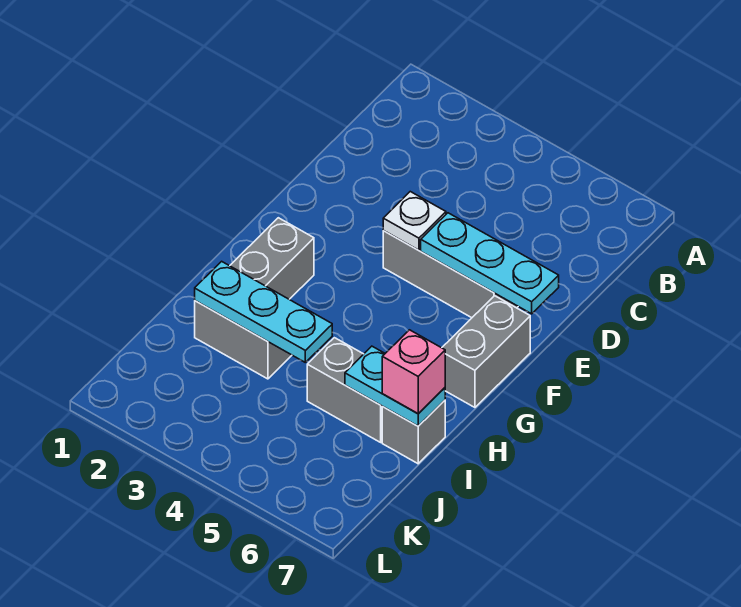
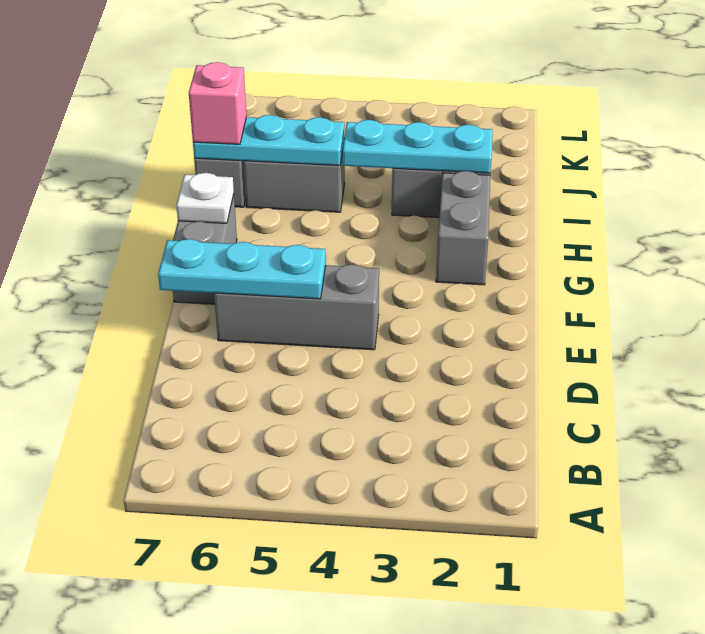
white plate E4 level 2 -> white plate G7 level 2
cyan plate I6:I7 level 2 -> cyan plate I5:I7 level 2

